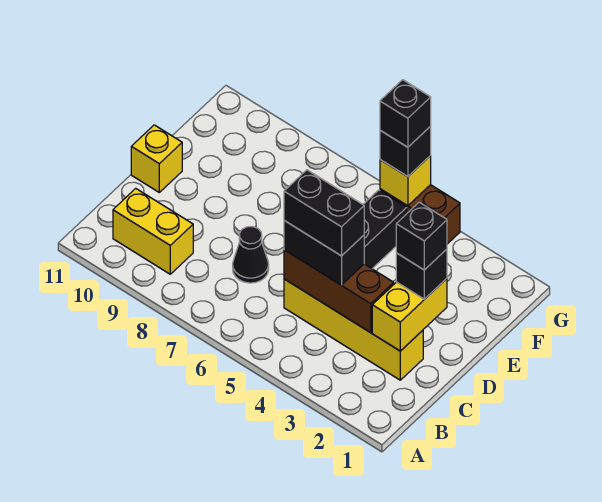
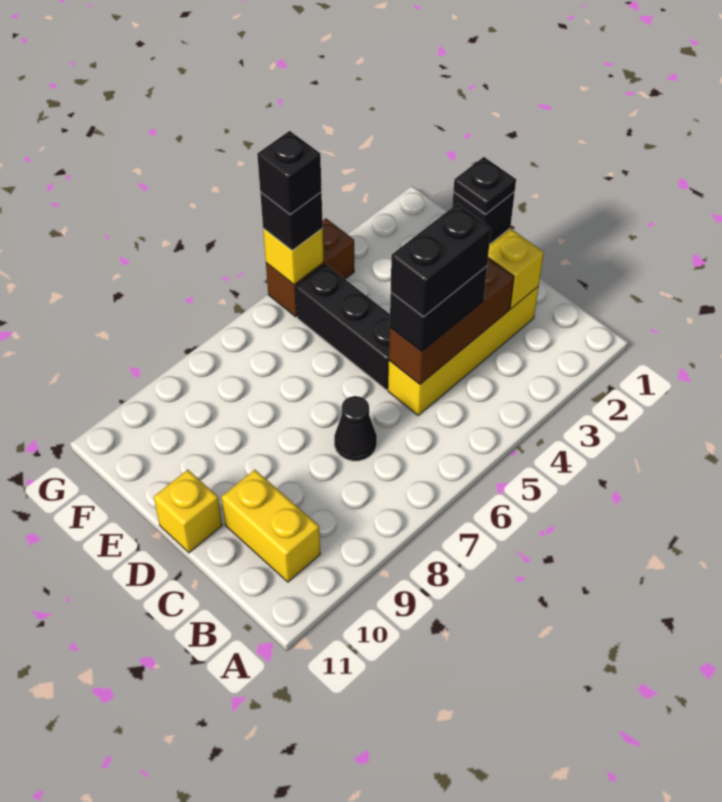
yellow brick B9:B10 level 1 -> yellow brick B10:C10 level 1
black brick D2 level 4 -> black plate D2 level 4

